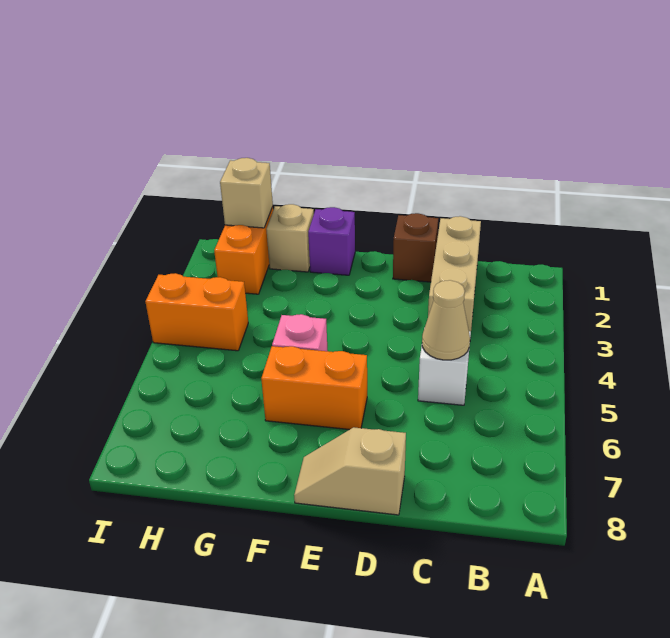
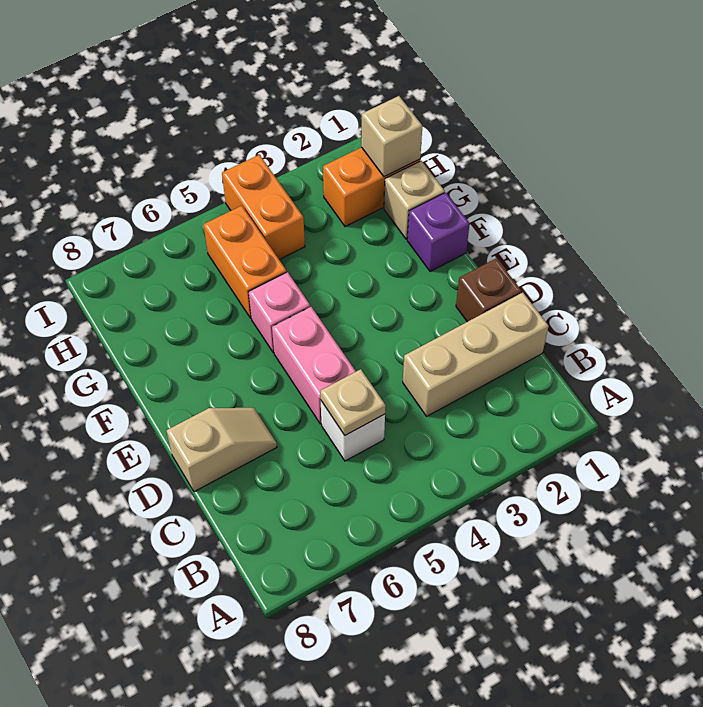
tan cone C5 level 2 -> tan plate C5 level 2
none -> pink brick D5:E5 level 1
tan slope D8:E8 level 1 top D -> tan slope D7:D8 level 1 top 8
orange brick E6:F6 level 1 -> orange brick G5:H5 level 1

